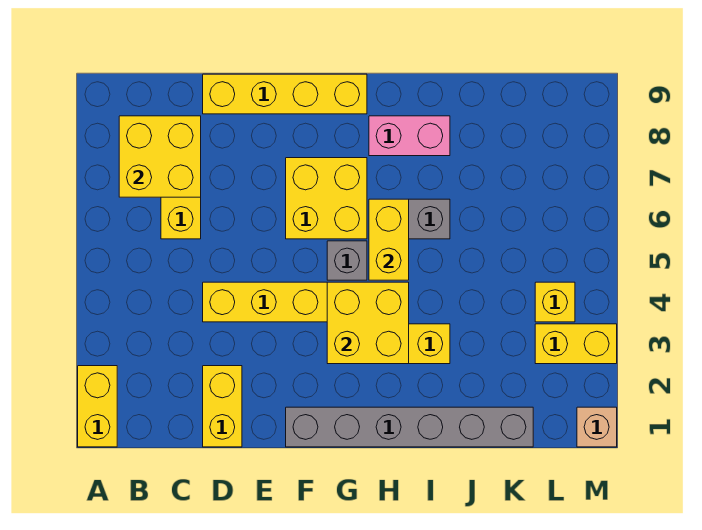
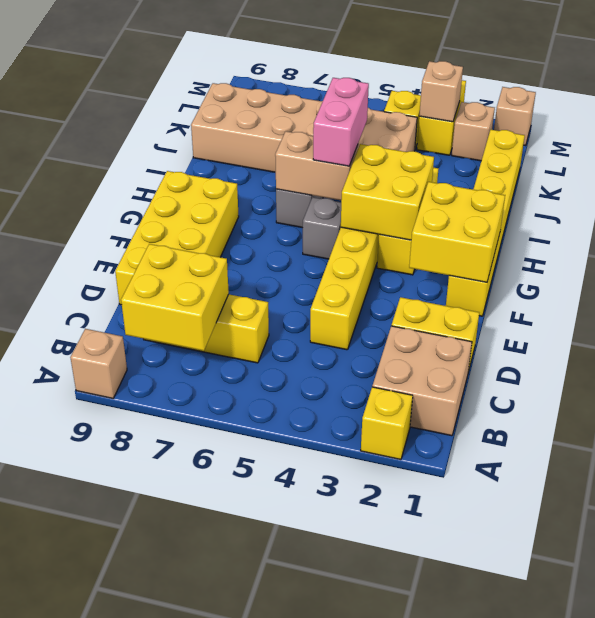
yellow brick A1:A2 level 1 -> yellow brick A2 level 1
none -> tan brick A9 level 1
none -> tan brick B1:C2 level 1
yellow brick D9:G9 level 1 -> yellow brick D8:G9 level 1
grey brick F1:K1 level 1 -> yellow brick F1:K1 level 1
yellow brick F6:G7 level 1 -> yellow brick F1:G2 level 2
yellow brick H5:H6 level 2 -> tan brick H5:H6 level 2
pink brick H8:I8 level 1 -> pink brick H5:I5 level 3
none -> tan brick J4:K9 level 1
none -> tan brick L2 level 1
none -> tan brick L3 level 2

